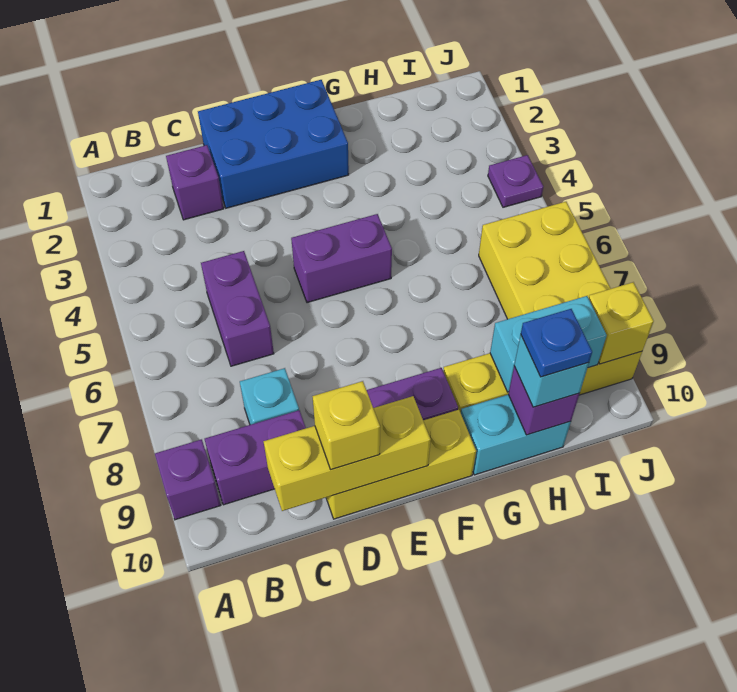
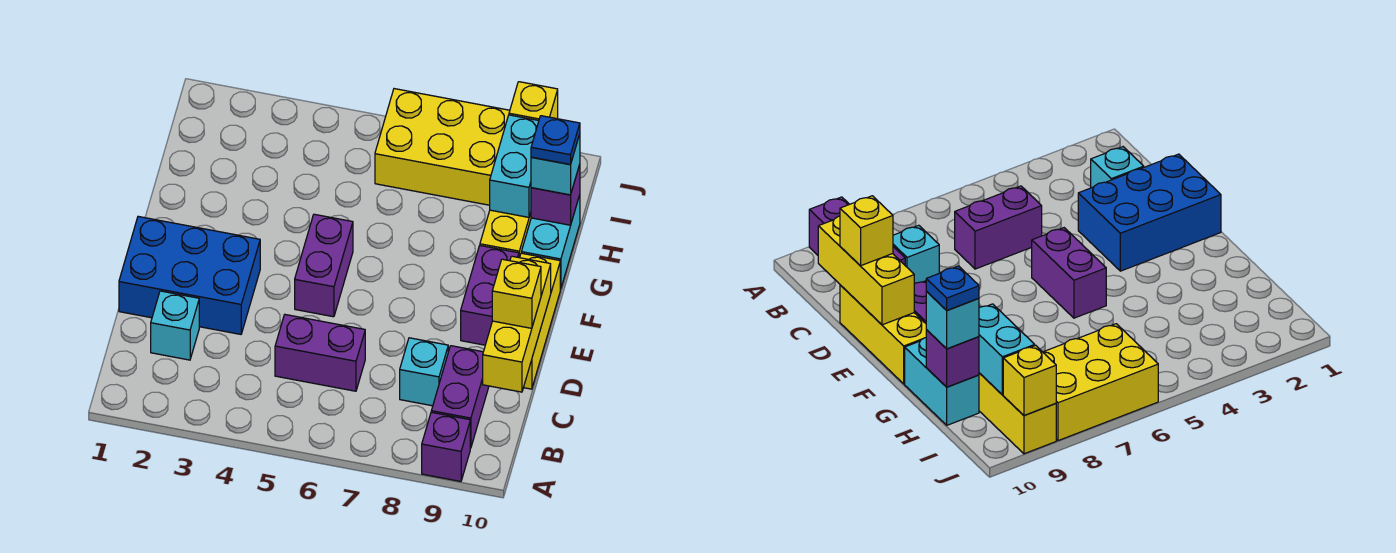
purple brick C2 level 1 -> cyan brick C2 level 1
blue brick D1:F2 level 1 -> blue brick D1:E3 level 1
purple plate J4 level 1 -> none

